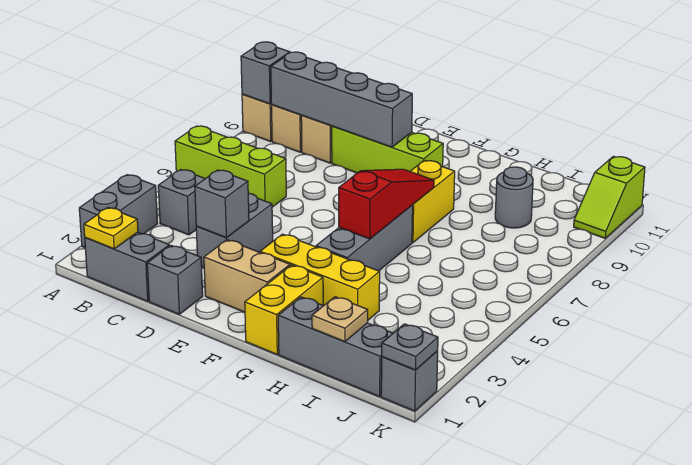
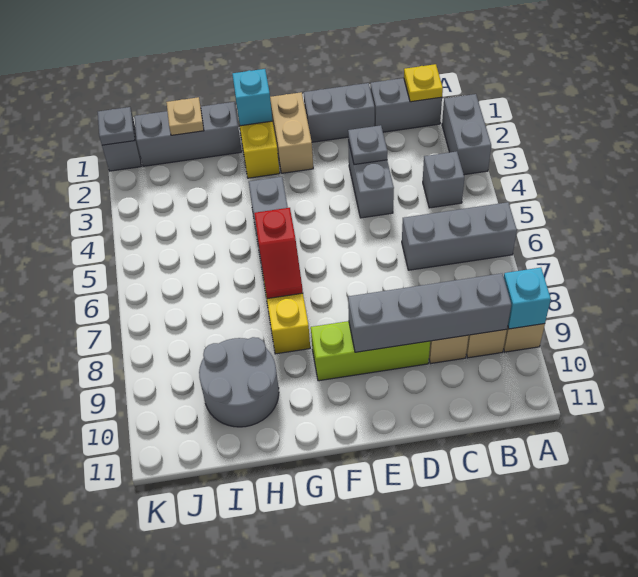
lime brick A6:C6 level 1 -> grey brick A6:C6 level 1
grey brick A9 level 2 -> cyan brick A9 level 2
grey brick D1 level 1 -> grey brick D1:E1 level 1
grey brick D3 level 2 -> grey plate D3 level 2
tan brick E2:F2 level 1 -> tan brick F1:F2 level 1
yellow brick F3:H3 level 1 -> none
none -> cyan brick G1 level 2
red slope G5:G7 level 2 top 5 -> red slope G6:G7 level 2 top 6
grey round brick I9 level 1 -> grey round brick H9:I10 level 1
lime slope K10:K11 level 1 top 11 -> none

